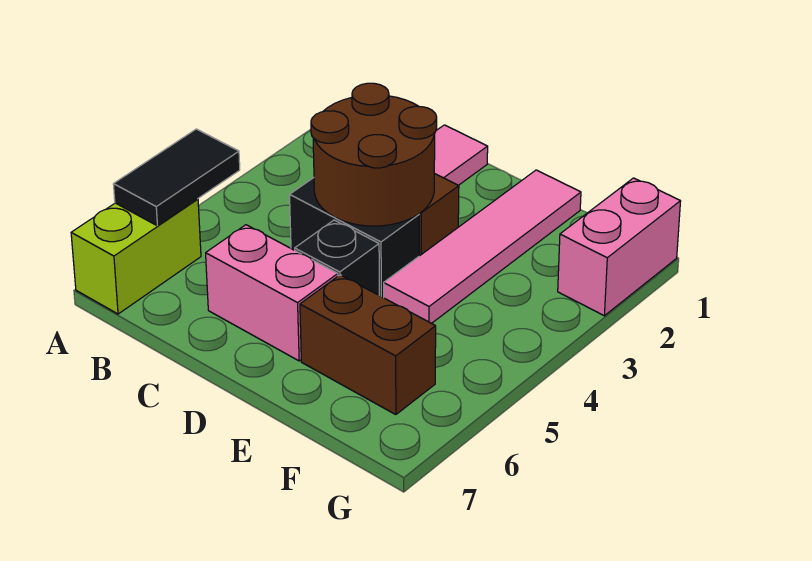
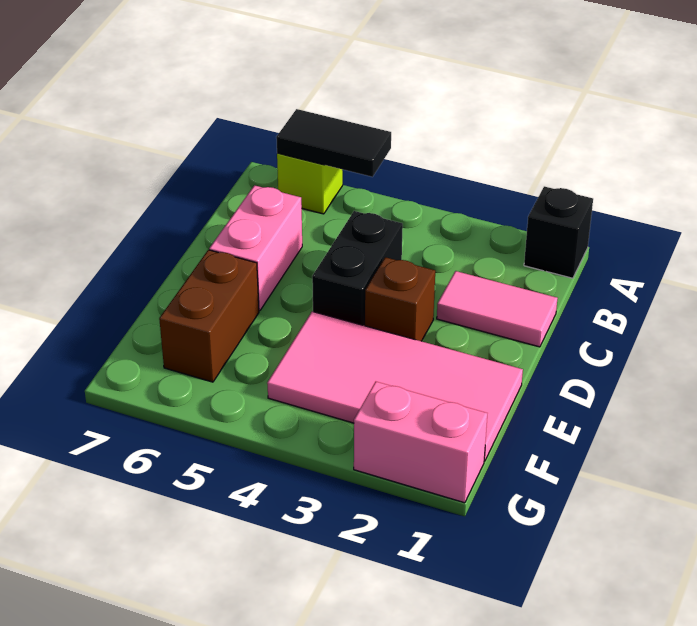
lime brick A6:A7 level 1 -> lime brick A6 level 1
brown round brick C3:D4 level 2 -> none
black brick D5 level 1 -> black brick A1 level 1
pink tile E1:E4 level 1 -> pink tile E1:F4 level 1

